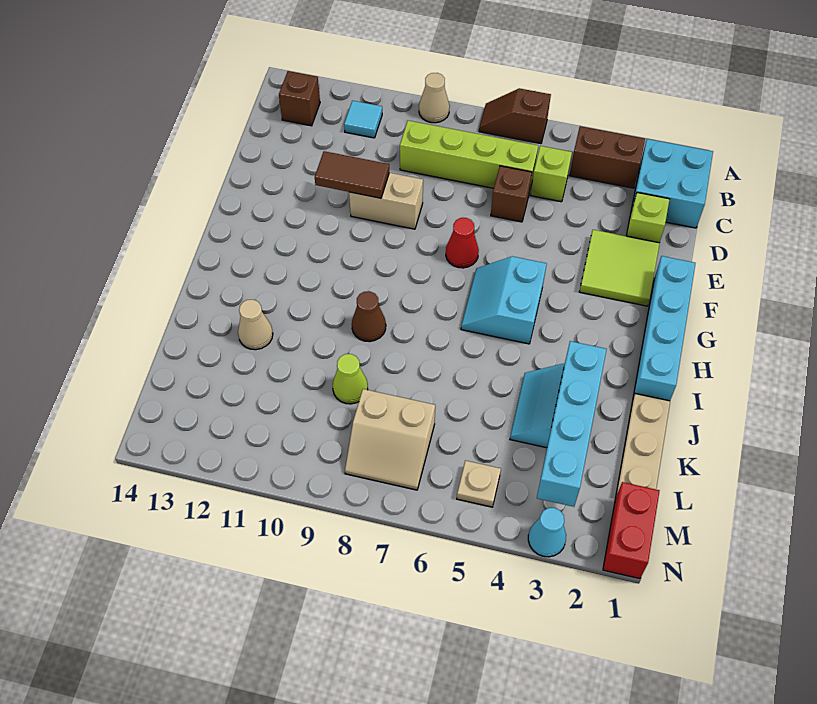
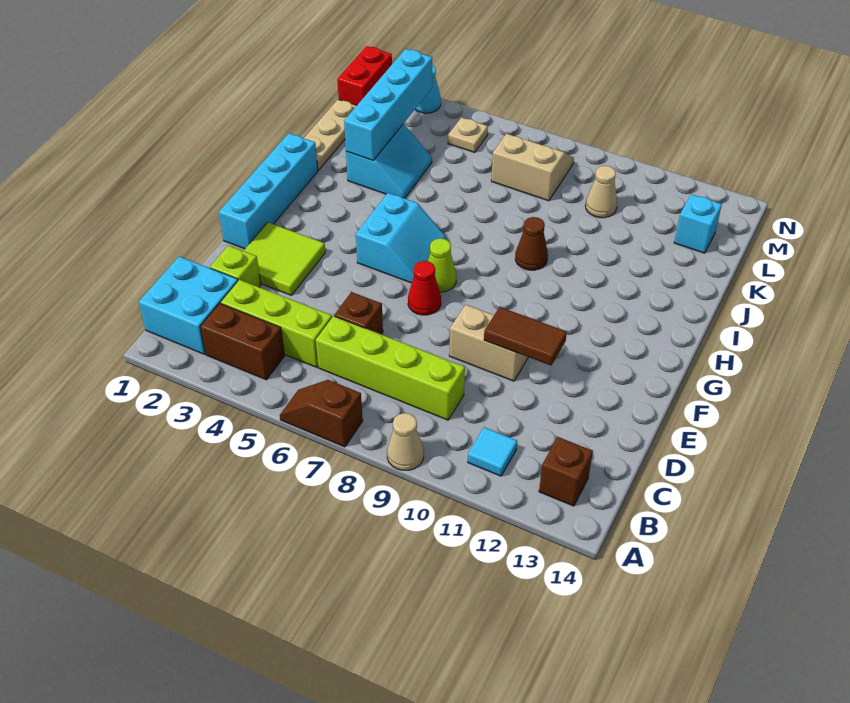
brown slope A6:A7 level 1 top 6 -> brown slope A6:A7 level 1 top 7
lime brick C5 level 1 -> lime brick C3:C5 level 1
tan cone J12 level 1 -> tan cone L10 level 1
lime cone K9 level 1 -> lime cone G7 level 1
none -> cyan brick L13 level 1

